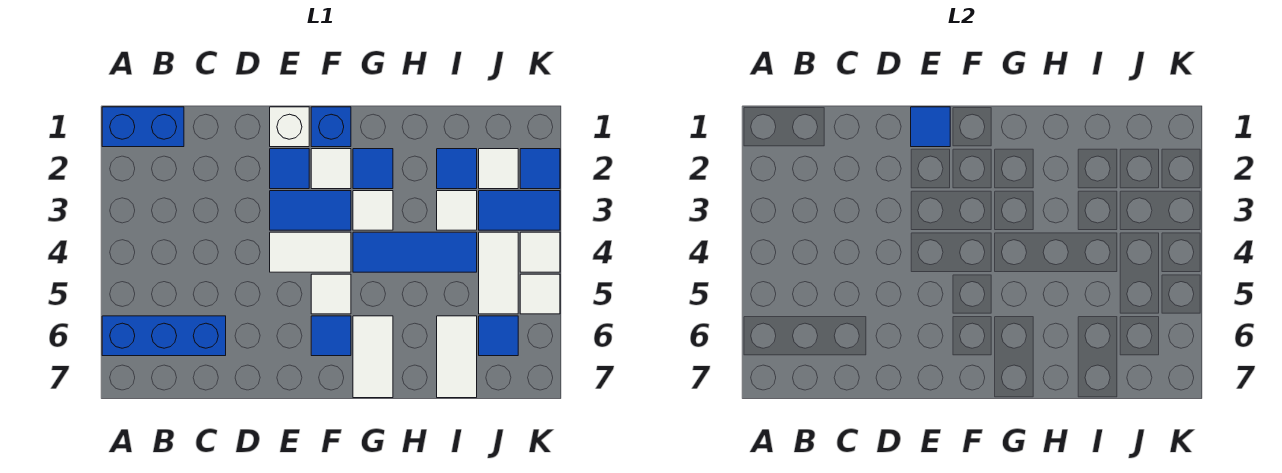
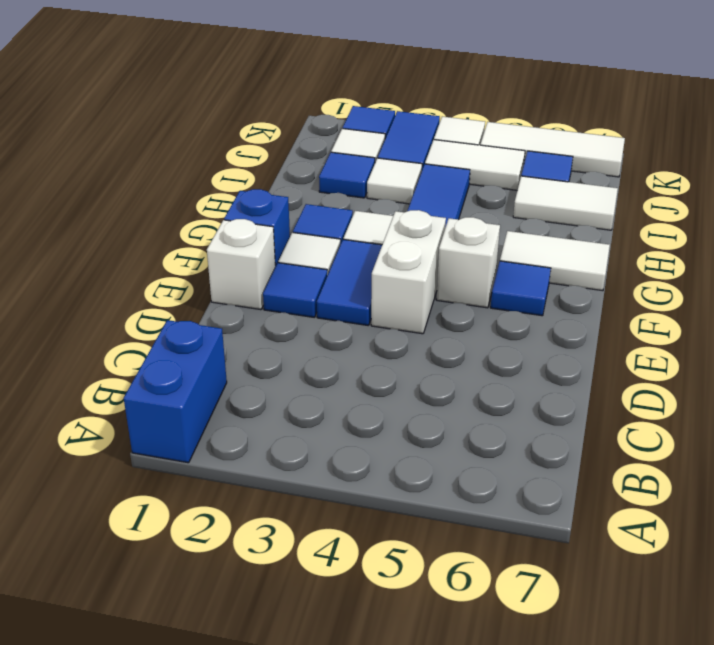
blue brick A6:C6 level 1 -> none
blue tile E1 level 2 -> none
white tile E4:F4 level 1 -> white brick E4:F4 level 1
white tile F5 level 1 -> white brick F5 level 1
white tile K5 level 1 -> white tile K5:K7 level 1

